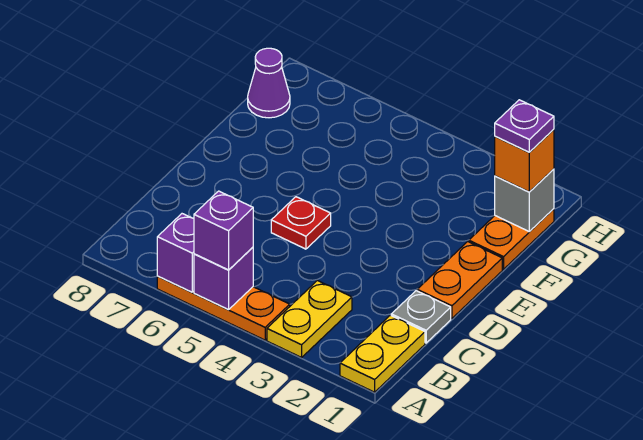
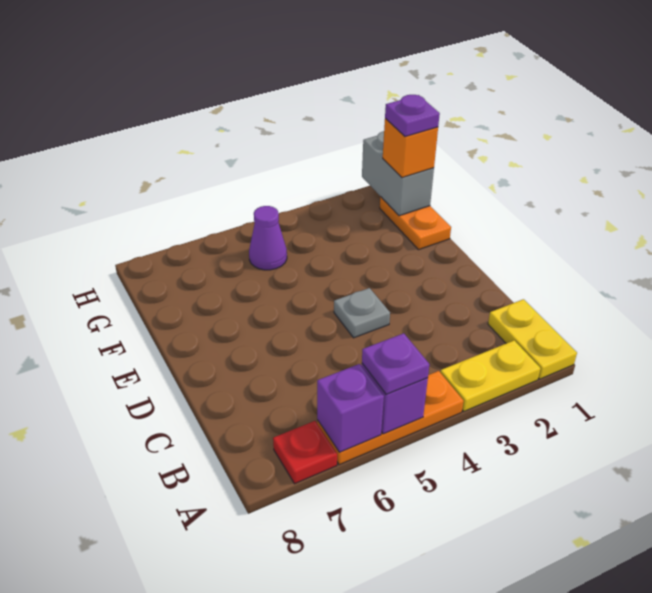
yellow plate A3:B3 level 1 -> yellow plate A2:A3 level 1
purple brick A5 level 3 -> purple plate A5 level 3
grey plate C1 level 1 -> grey plate D4 level 1
orange plate D1:E1 level 1 -> none
red plate D5 level 1 -> red plate A7 level 1
grey brick G1 level 2 -> grey brick G1:H1 level 2
purple cone G8 level 1 -> purple cone G5 level 1

